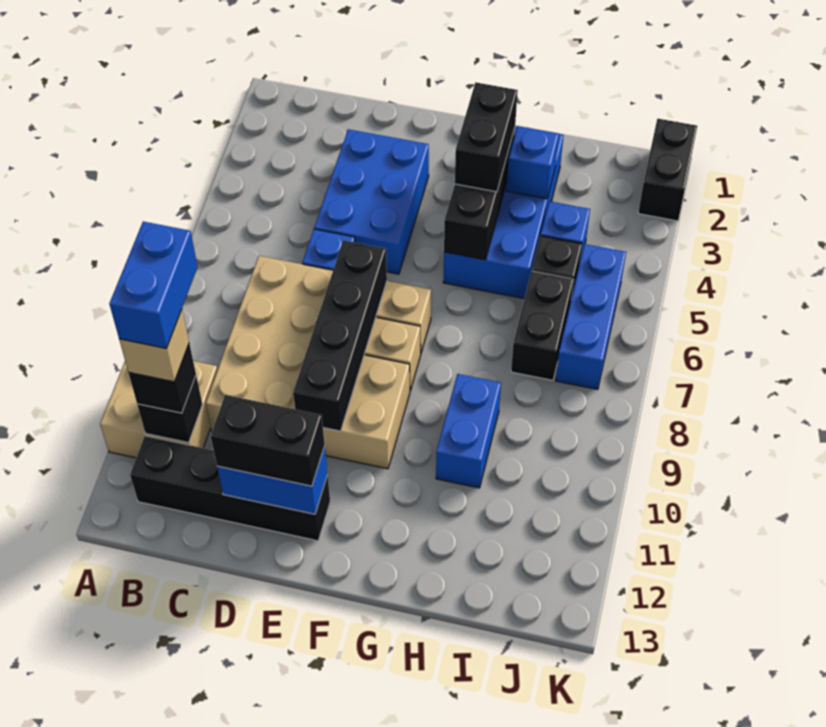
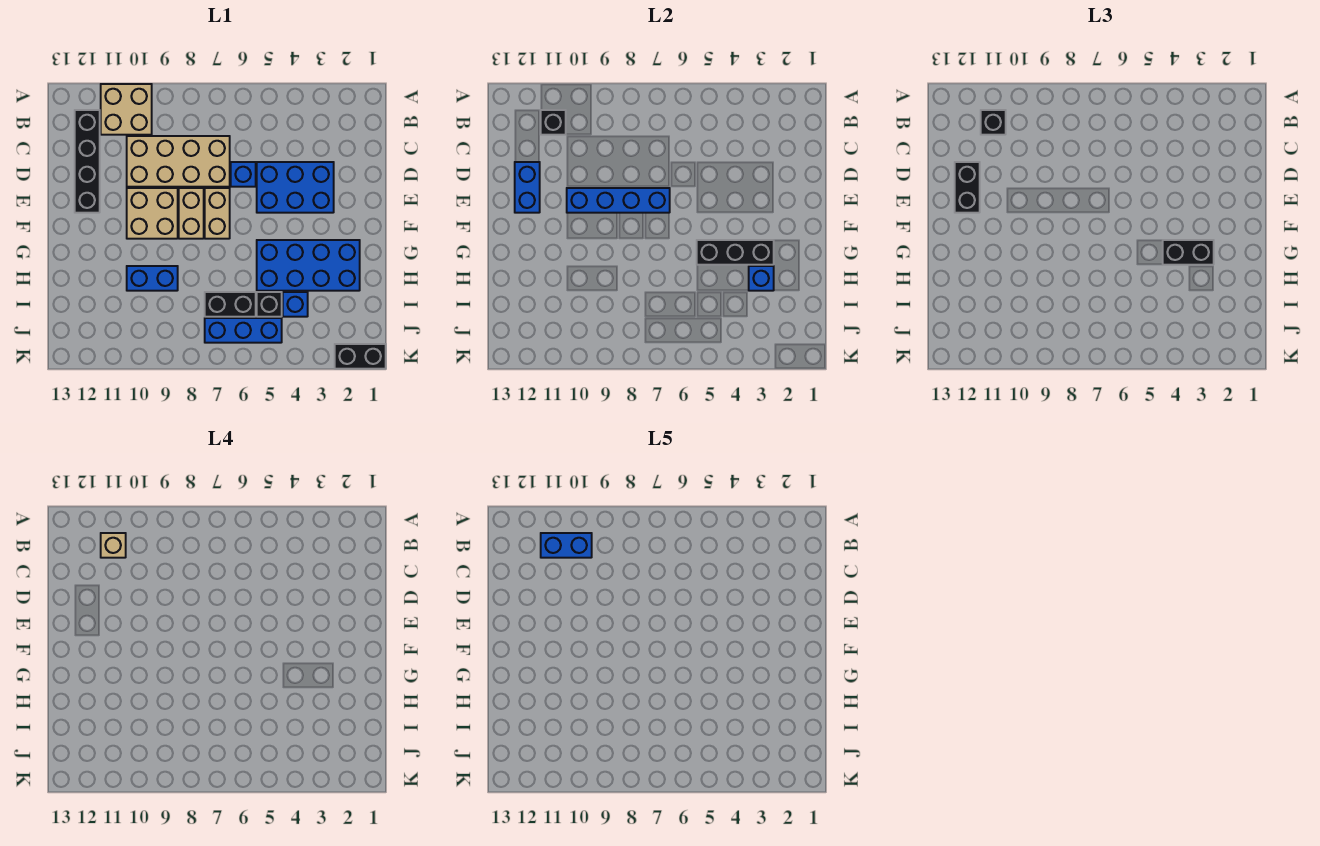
black brick E7:E10 level 2 -> blue brick E7:E10 level 2

